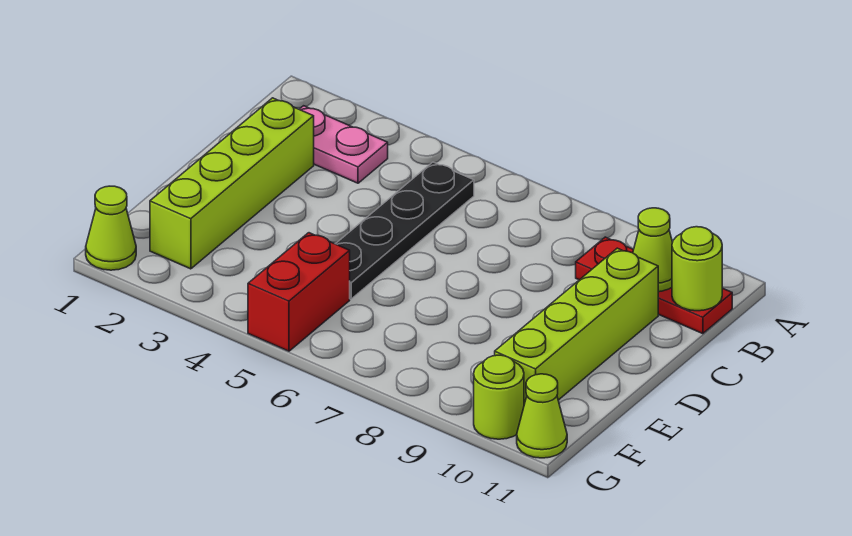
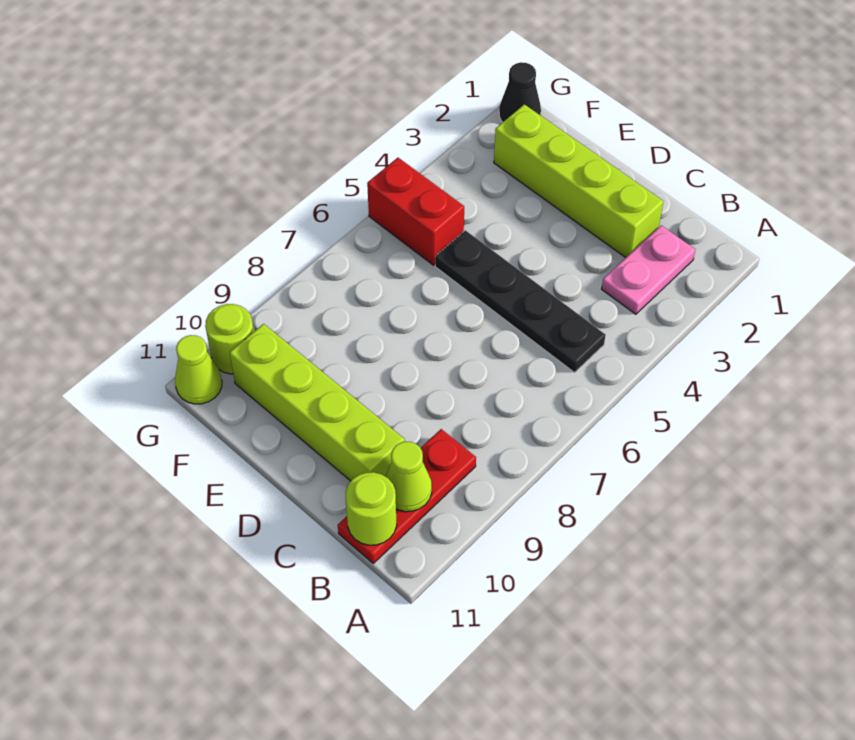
lime cone G1 level 1 -> black cone G1 level 1

